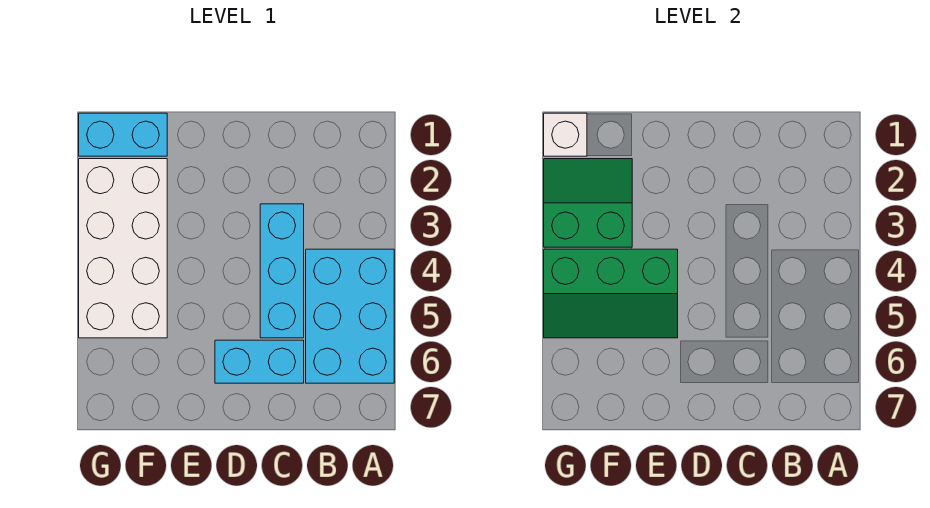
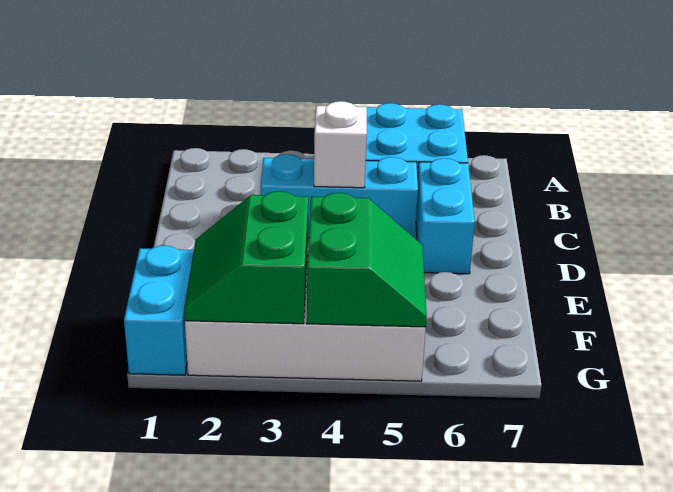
green slope E4:G5 level 2 top 4 -> green slope F4:G5 level 2 top 4
white brick G1 level 2 -> white brick C4 level 2

